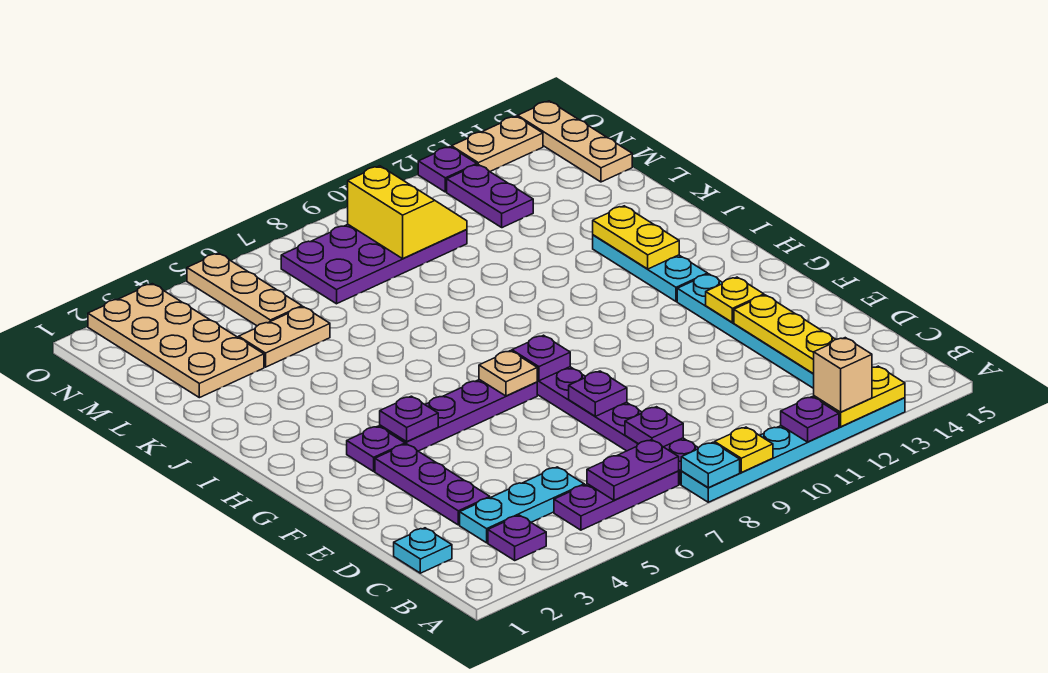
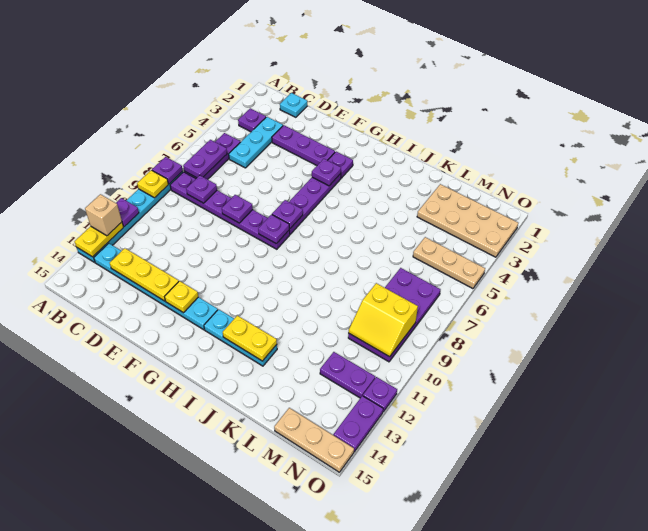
cyan plate A8 level 2 -> purple plate A8 level 2
tan plate G7 level 2 -> purple plate G7 level 2
tan plate L4:L5 level 1 -> none
tan plate O13:O14 level 1 -> purple plate O13:O14 level 1

